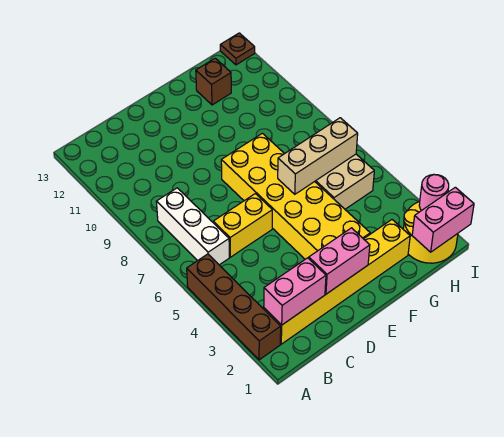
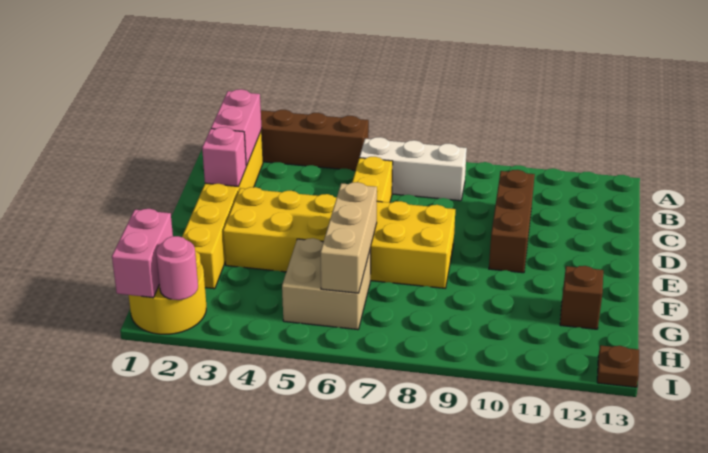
none -> brown brick C10:E10 level 1
pink brick D2:E2 level 2 -> pink brick D2 level 2

